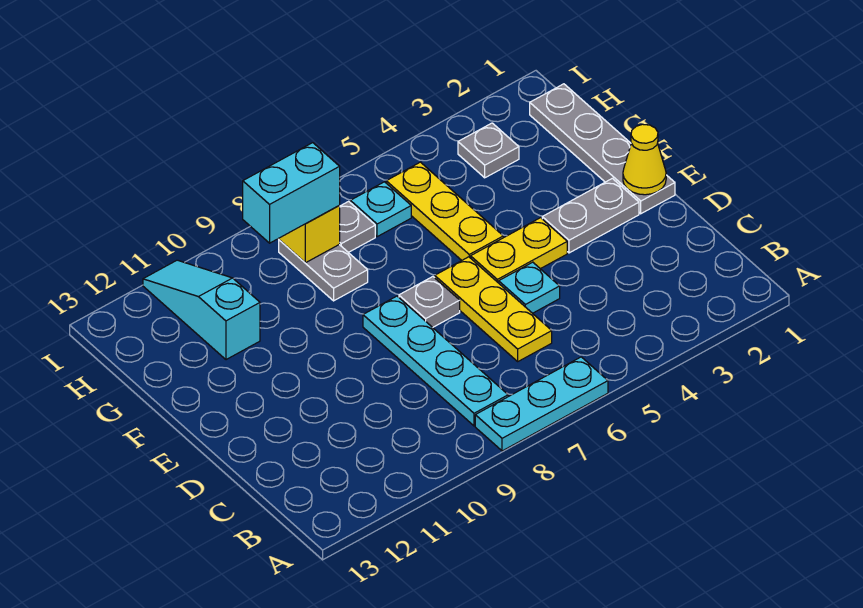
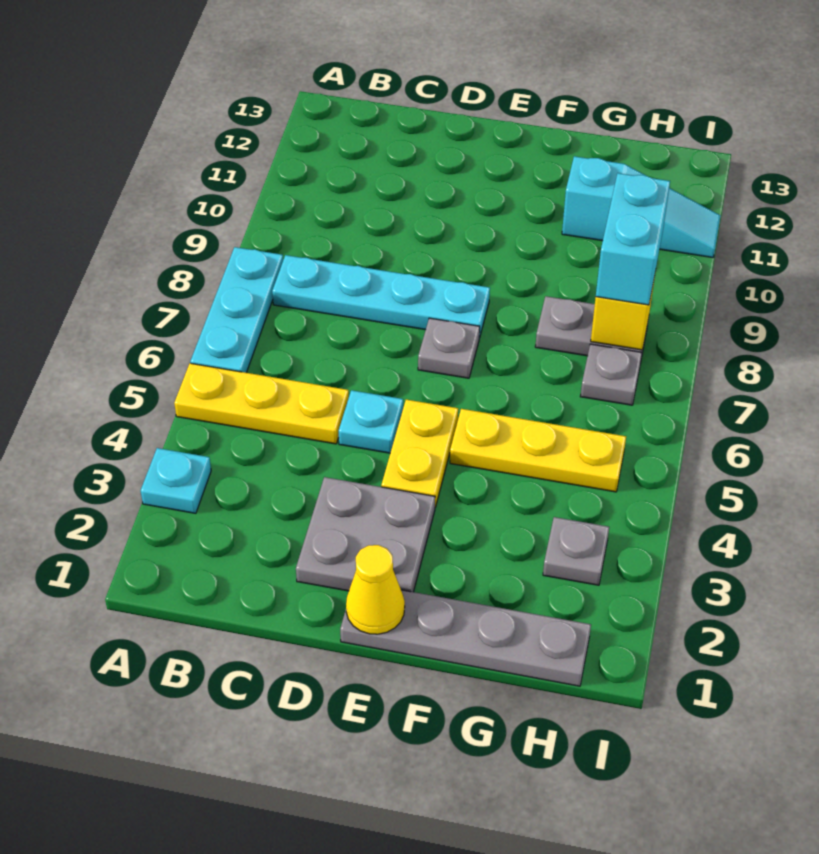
yellow plate C6:E6 level 1 -> yellow plate A5:C5 level 1
grey plate E2:E3 level 1 -> grey plate D2:E3 level 1
cyan plate H6 level 1 -> cyan plate A3 level 1

